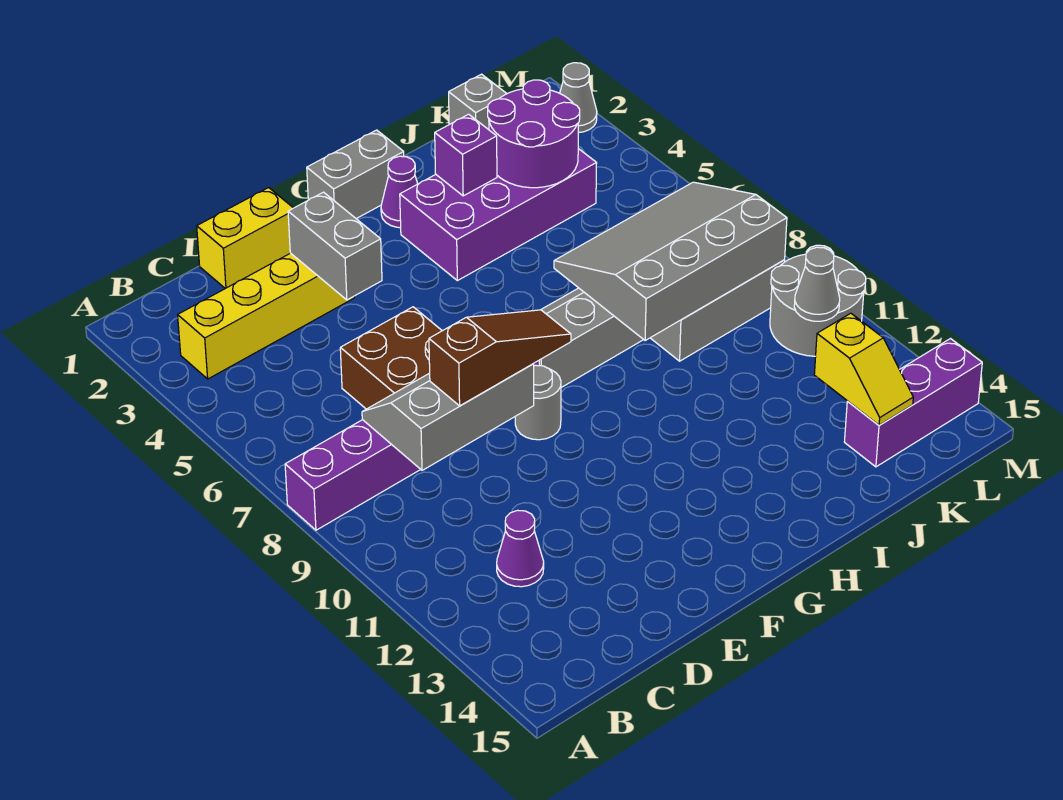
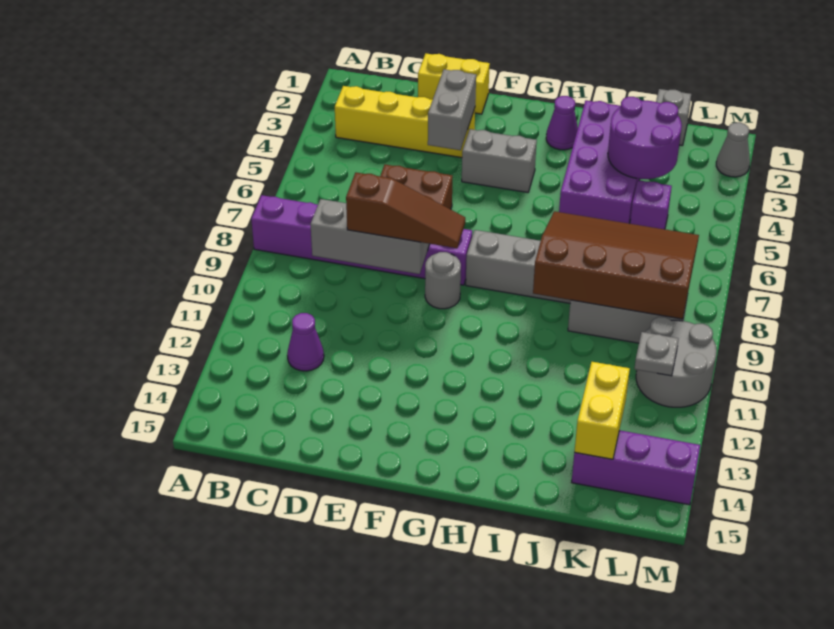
grey brick G1:H1 level 1 -> grey brick F4:G4 level 1
purple brick H3:K4 level 1 -> purple brick I2:J5 level 1
purple brick I3 level 2 -> purple brick K5 level 1
grey slope I7:L9 level 2 top 9 -> brown slope I7:L9 level 2 top 9
yellow slope K13:K14 level 2 top 13 -> yellow brick K13:K14 level 2
grey cone L11 level 2 -> grey plate L11 level 2

